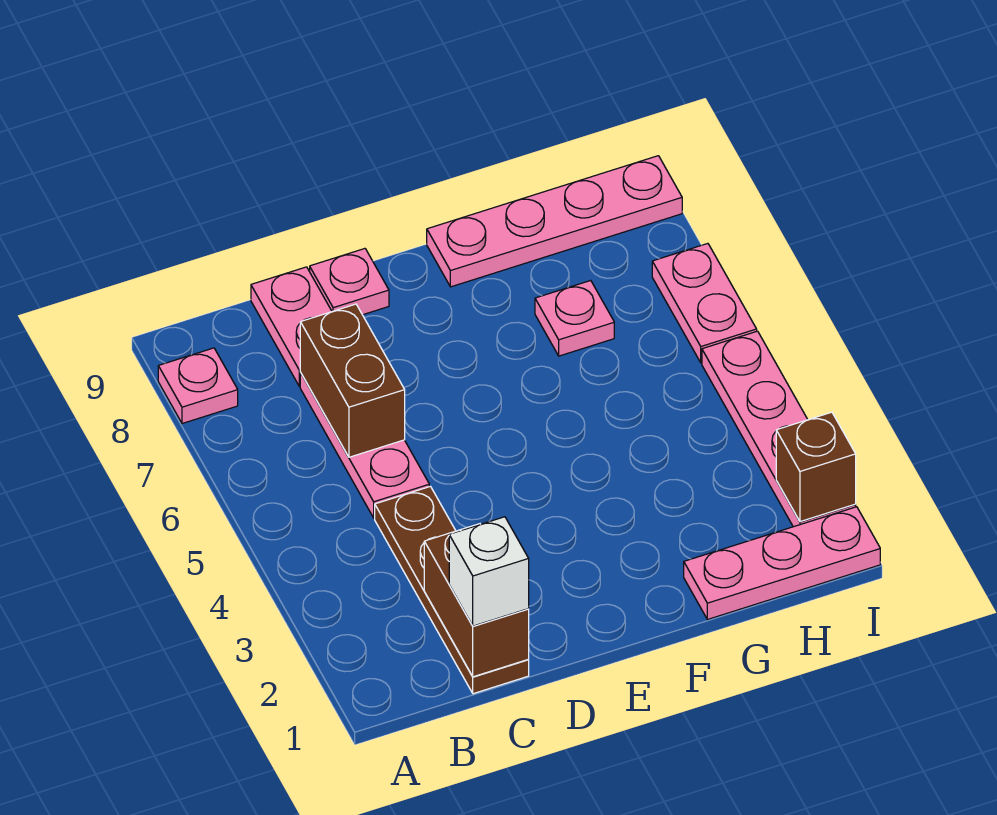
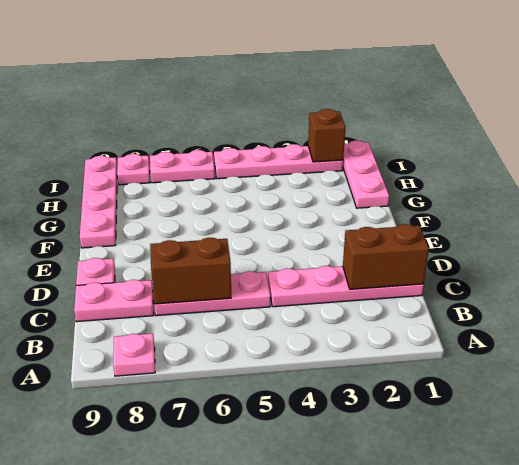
brown plate C1:C4 level 1 -> pink plate C1:C4 level 1
white brick C1 level 3 -> none
pink plate G7 level 1 -> pink plate I8 level 1

